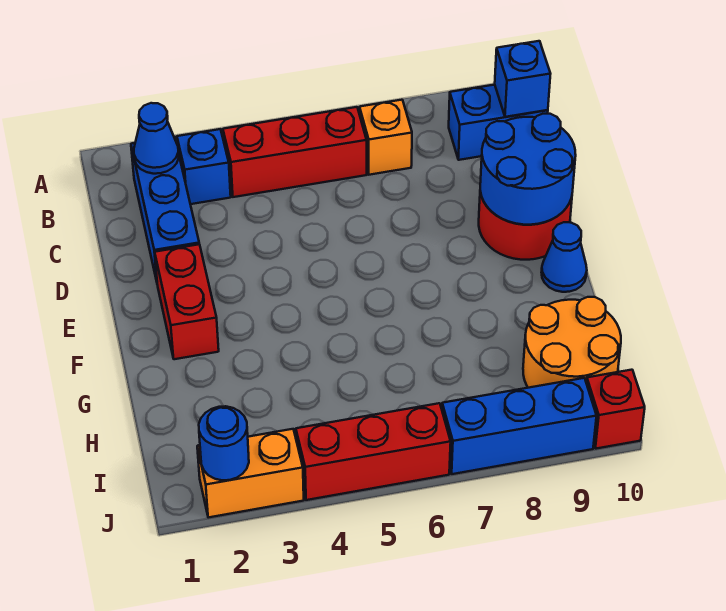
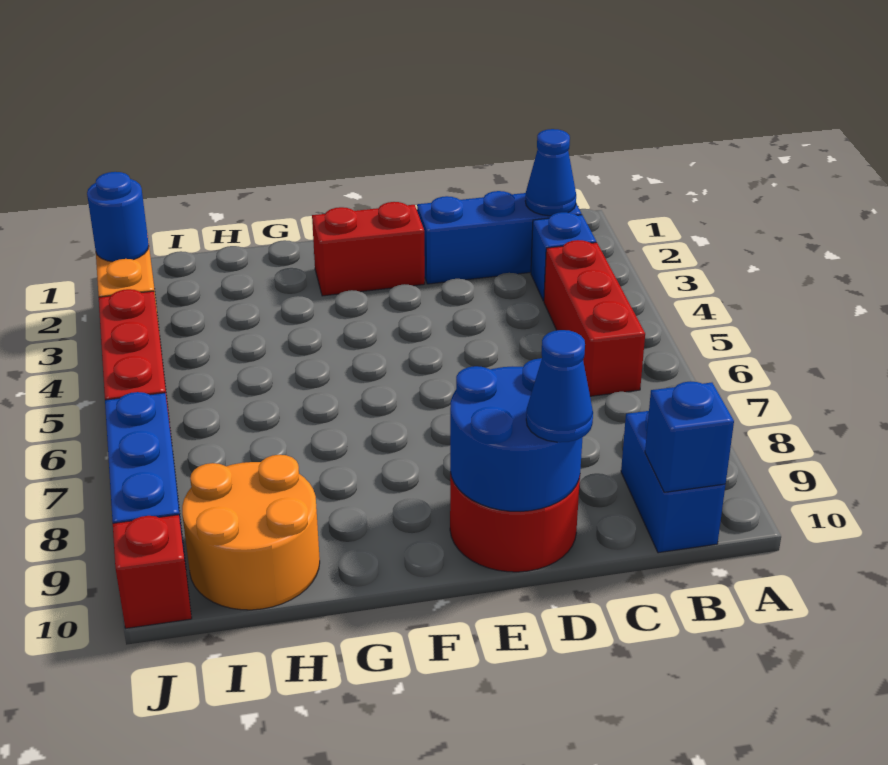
orange brick B7 level 1 -> none
blue cone F10 level 1 -> blue cone D10 level 3

